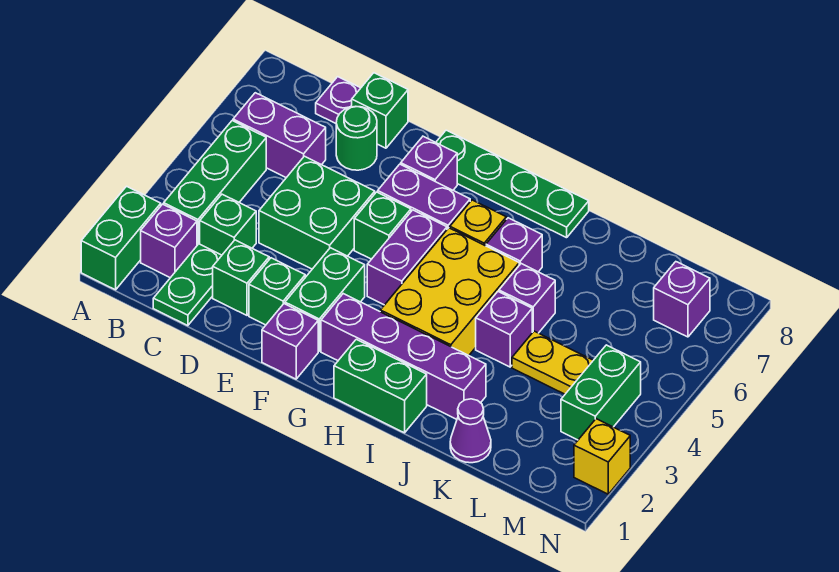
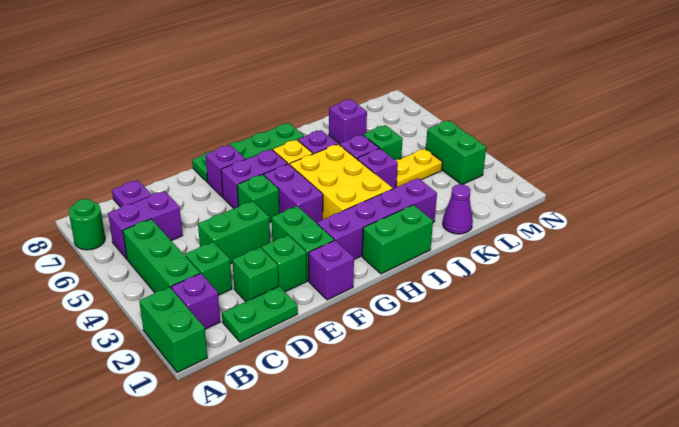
green plate C1:C2 level 1 -> green plate C1:D1 level 1
green brick D4:E5 level 1 -> green brick D4:E4 level 1
green round brick D7 level 1 -> green round brick A7 level 1
green brick D8 level 1 -> green brick K5 level 1
purple brick M7 level 1 -> purple brick K7 level 1
yellow brick N2 level 1 -> none

